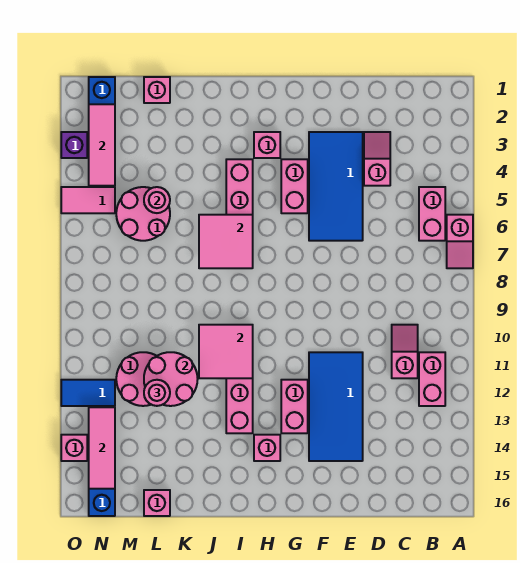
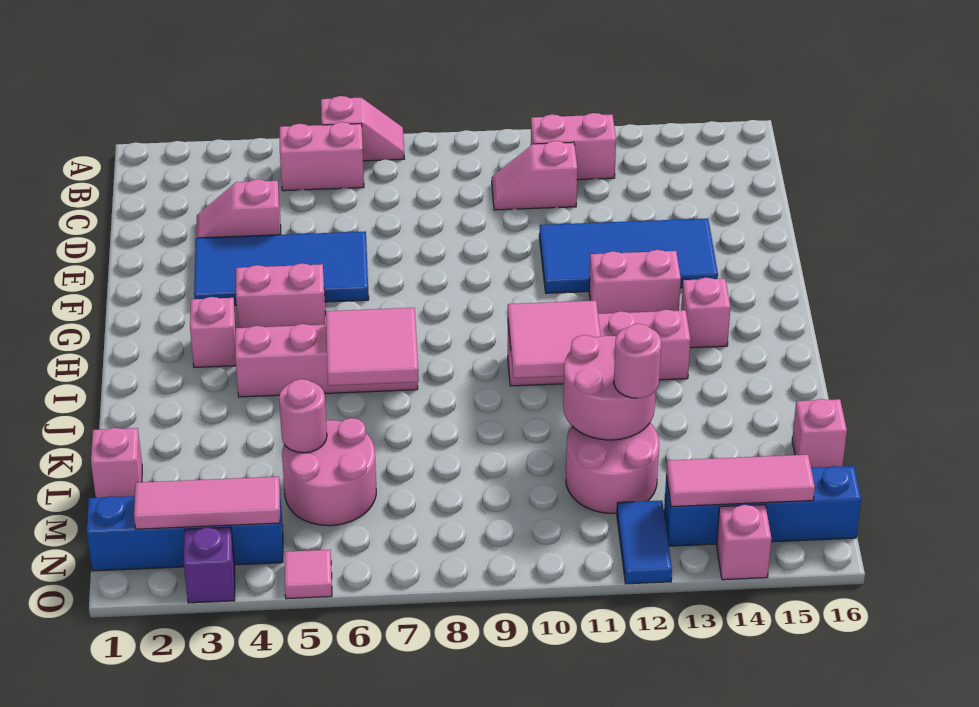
pink tile N5:O5 level 1 -> pink tile O5 level 1

